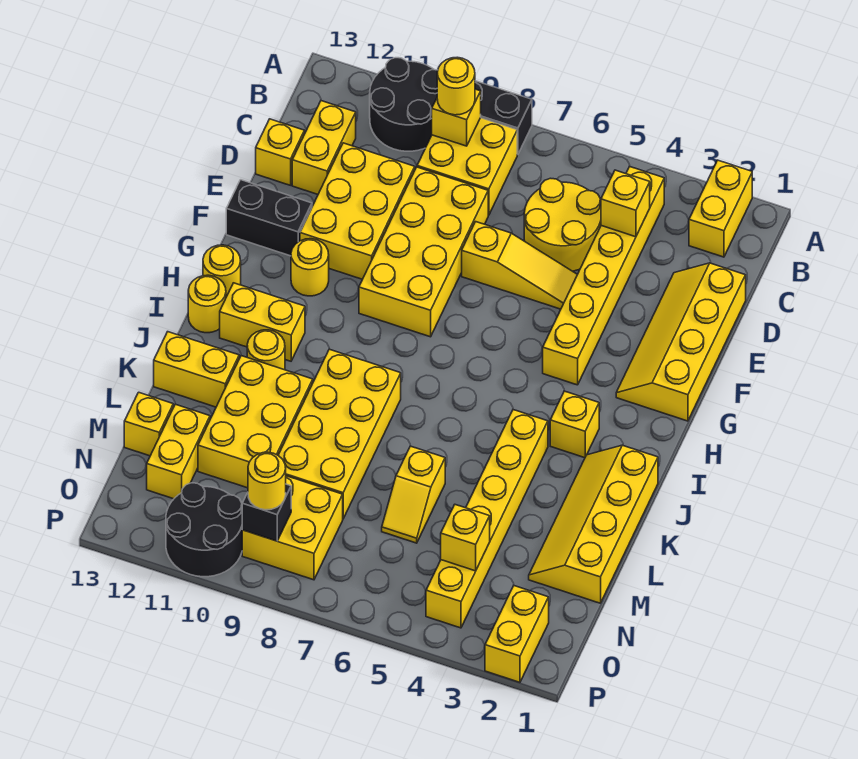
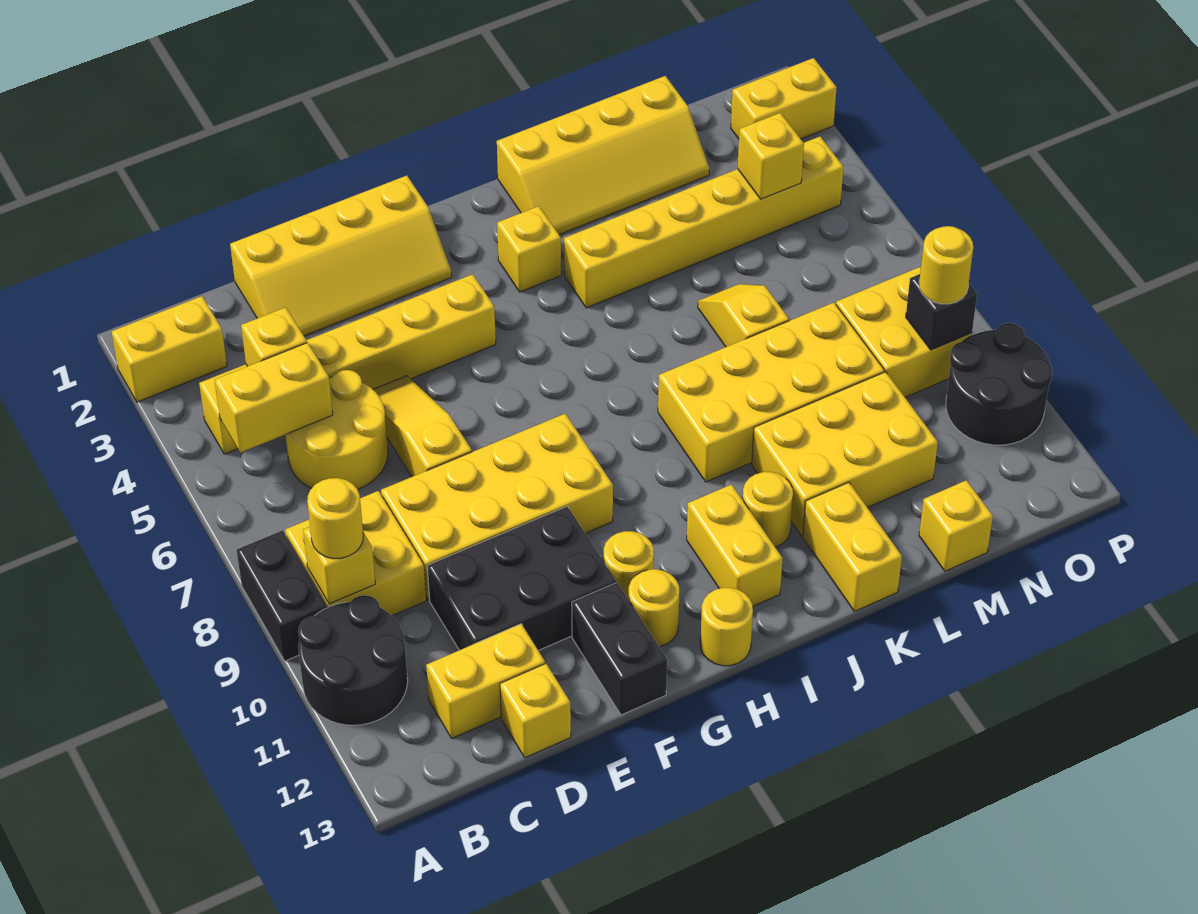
yellow brick D10:F11 level 1 -> black brick D10:F11 level 1
yellow round brick I13 level 1 -> yellow round brick G12 level 1
yellow slope L6:M6 level 1 top L -> yellow slope L6:L7 level 1 top 7
yellow brick M12:N12 level 1 -> yellow brick B5:C5 level 2

